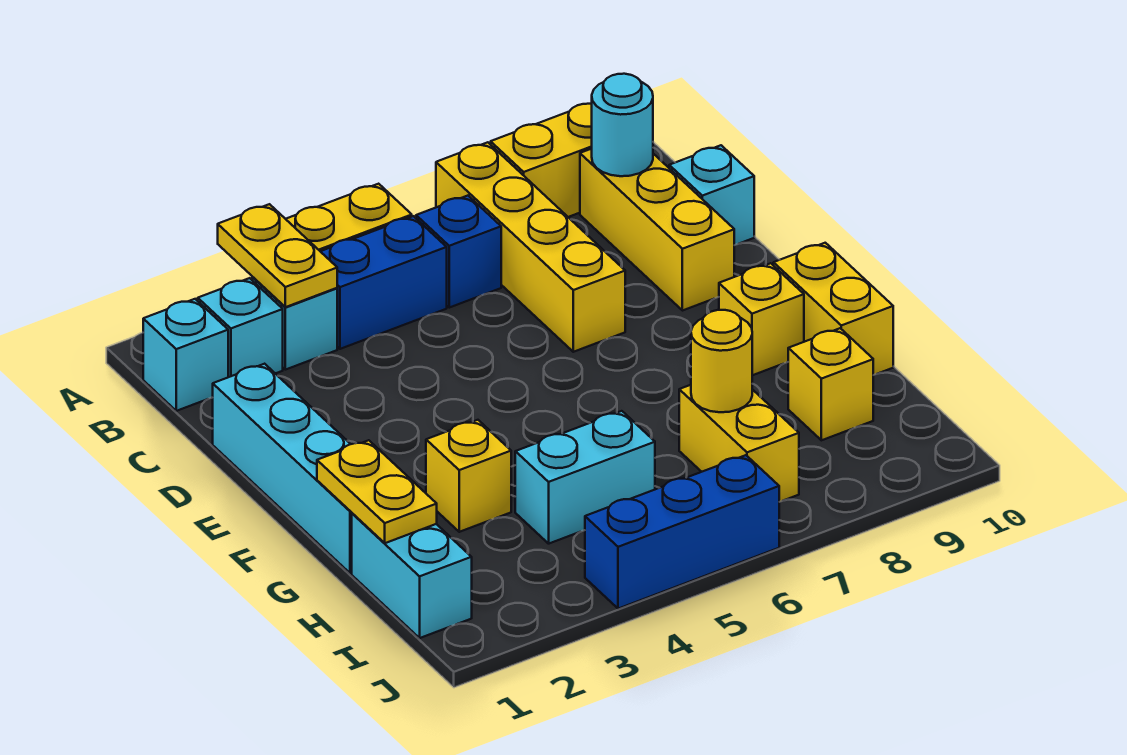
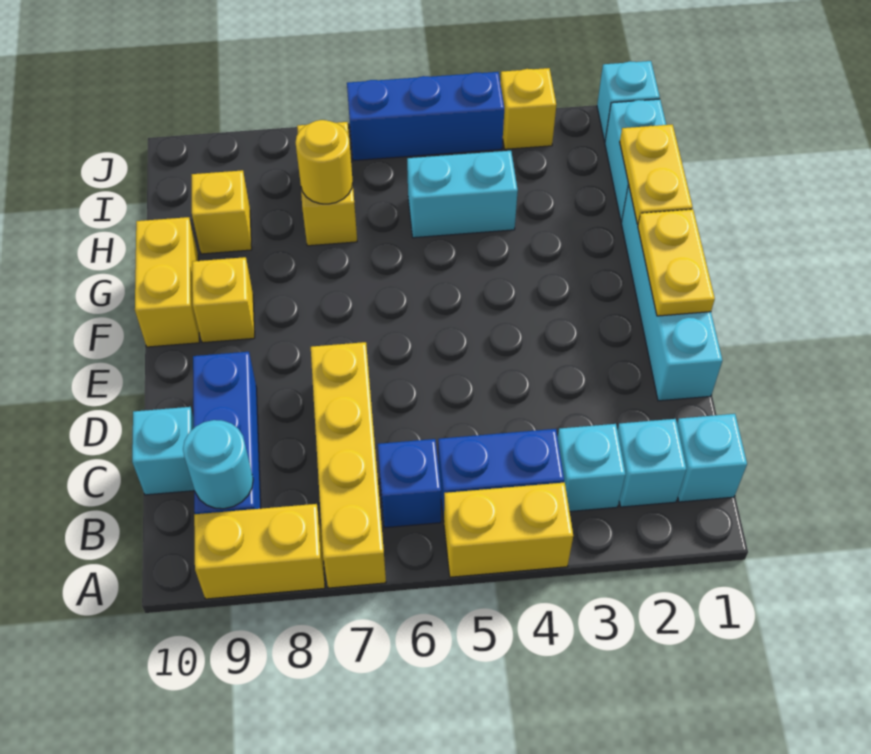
yellow plate A3:B3 level 2 -> yellow plate E1:F1 level 2
yellow brick B9:D9 level 1 -> blue brick B9:D9 level 1
yellow brick G3 level 1 -> yellow brick J3 level 1
none -> cyan brick J1 level 1

